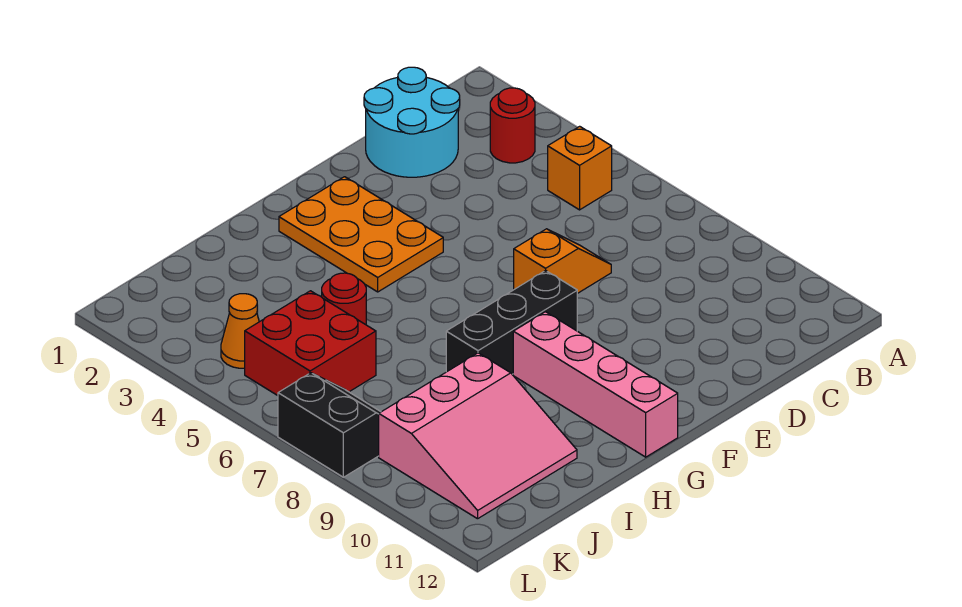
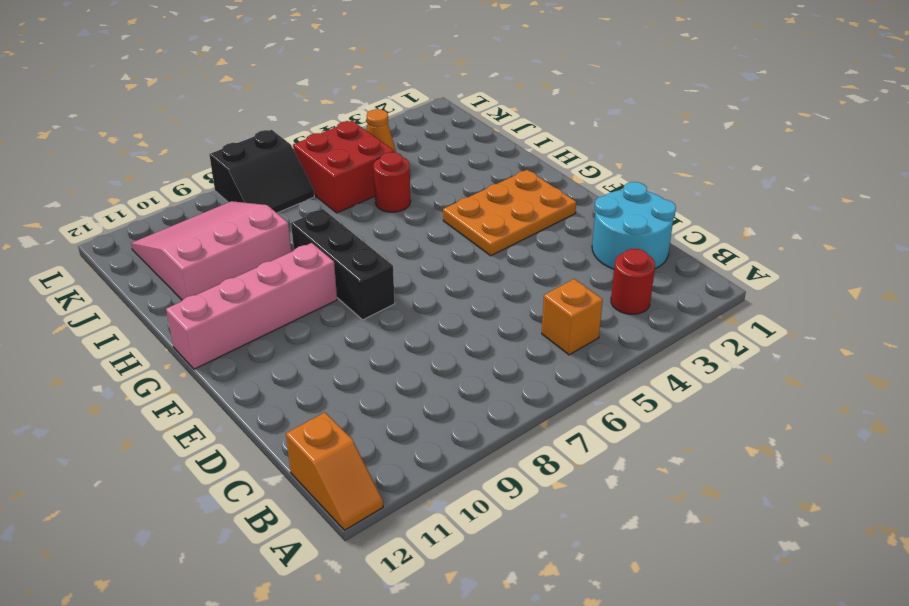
orange slope D7:E7 level 1 top E -> orange slope A12:B12 level 1 top B
pink slope I9:K11 level 1 top 9 -> pink slope I9:K11 level 1 top I

